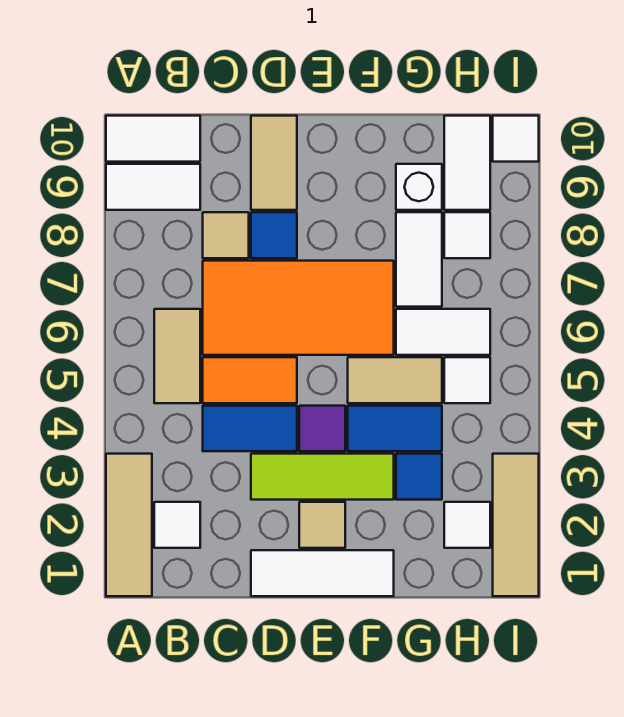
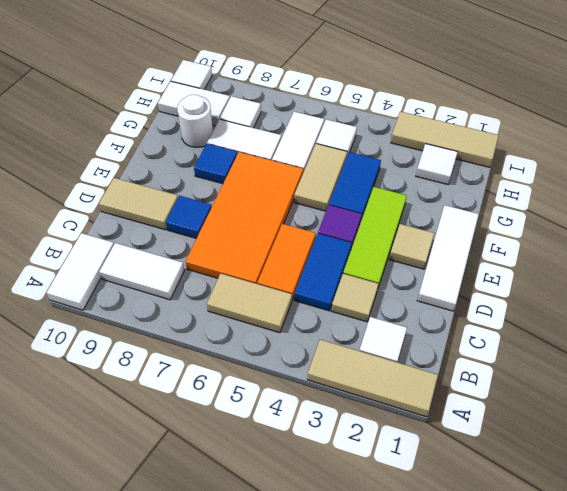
white tile A9:B9 level 1 -> white tile B8:B9 level 1
tan tile C8 level 1 -> tan tile C3 level 1
blue tile G3 level 1 -> blue tile F8 level 1
white brick G9 level 1 -> white round brick G9 level 1

